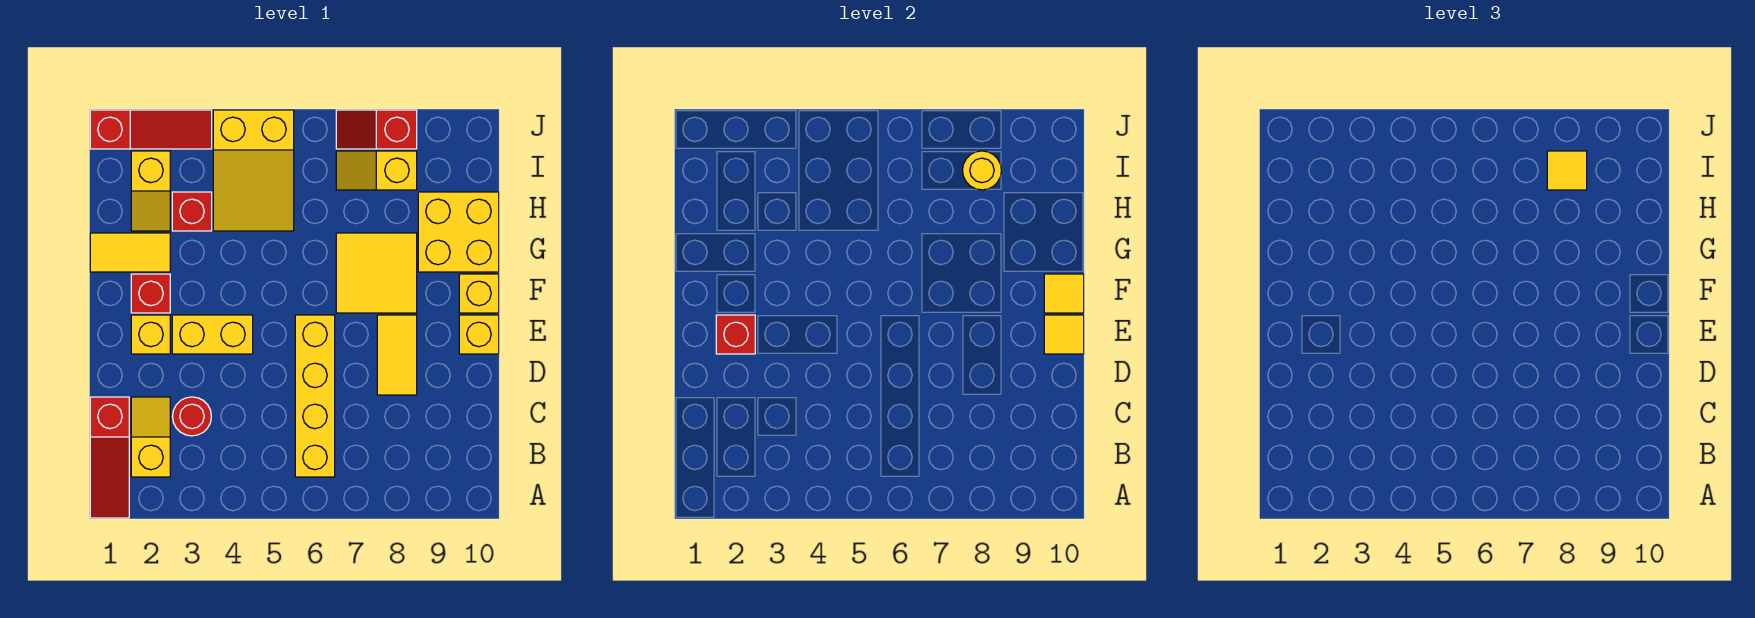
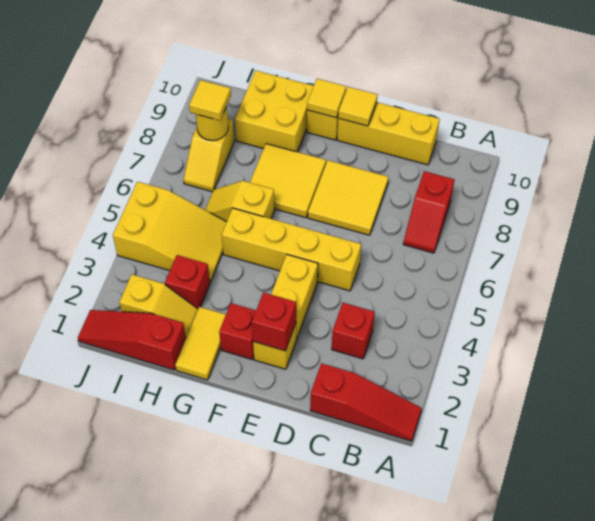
yellow slope B2:C2 level 1 top B -> yellow slope G6:H6 level 1 top G
yellow brick B6:E6 level 1 -> yellow brick D5:G5 level 1
red round brick C3 level 1 -> red brick C3 level 1
yellow tile D8:E8 level 1 -> yellow tile D7:E8 level 1
yellow brick E10 level 1 -> yellow brick C10:E10 level 1
red slope J1:J3 level 1 top 1 -> red slope H1:J1 level 1 top H
red slope J7:J8 level 1 top 8 -> red slope B7:B8 level 1 top 8

